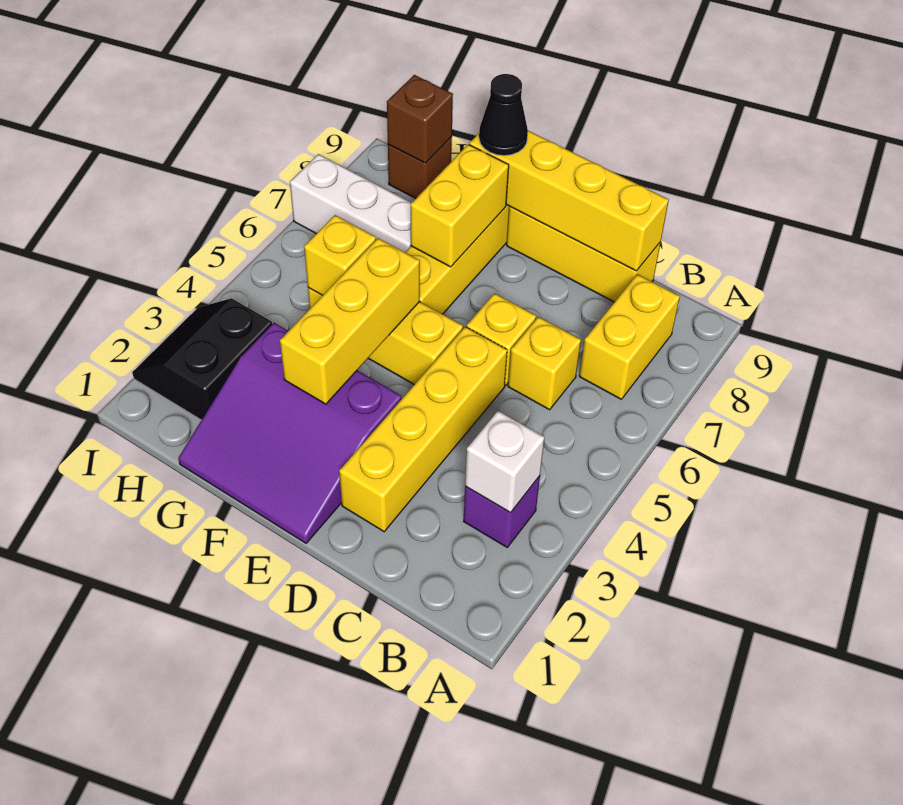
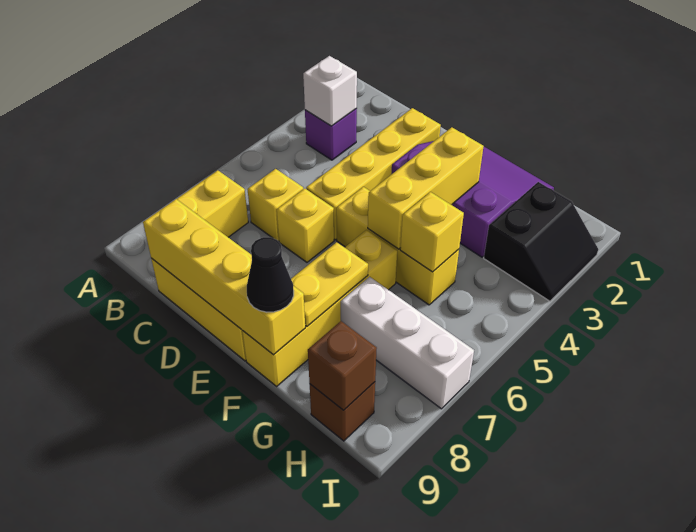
yellow brick F7:F8 level 2 -> yellow plate F7:F8 level 2

